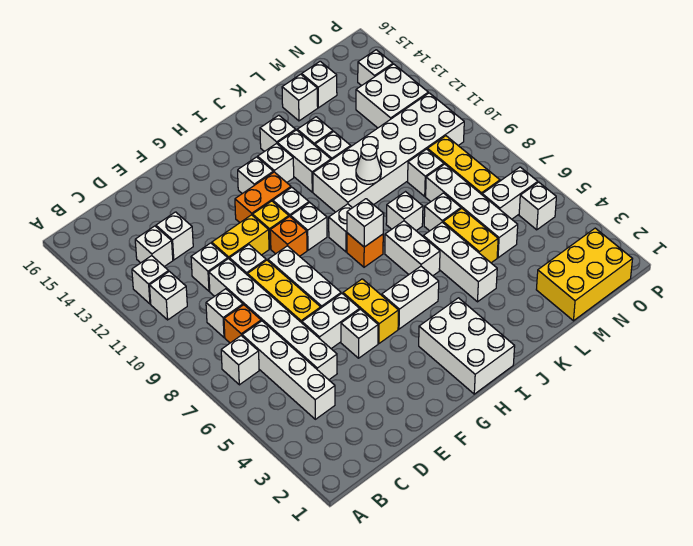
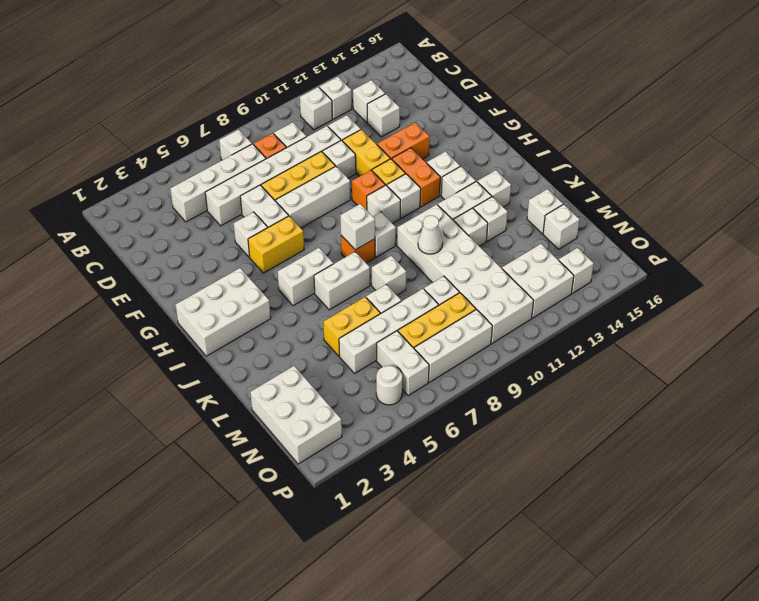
none -> orange brick F12:F13 level 1
white brick H5:I5 level 1 -> white brick I5:I6 level 1
white brick K4:K6 level 1 -> white brick O7:O9 level 1
yellow brick M1:O2 level 1 -> white brick M1:O2 level 1
white brick O5 level 1 -> white round brick O5 level 1

